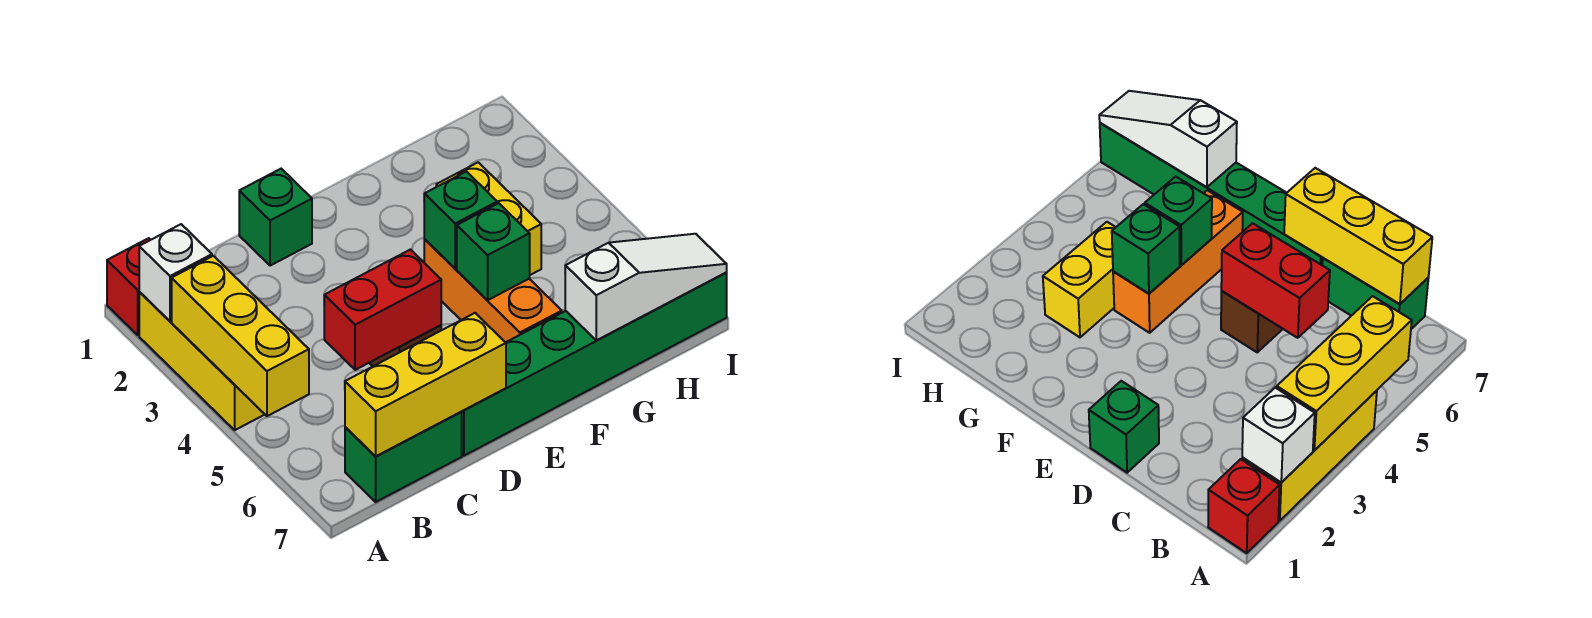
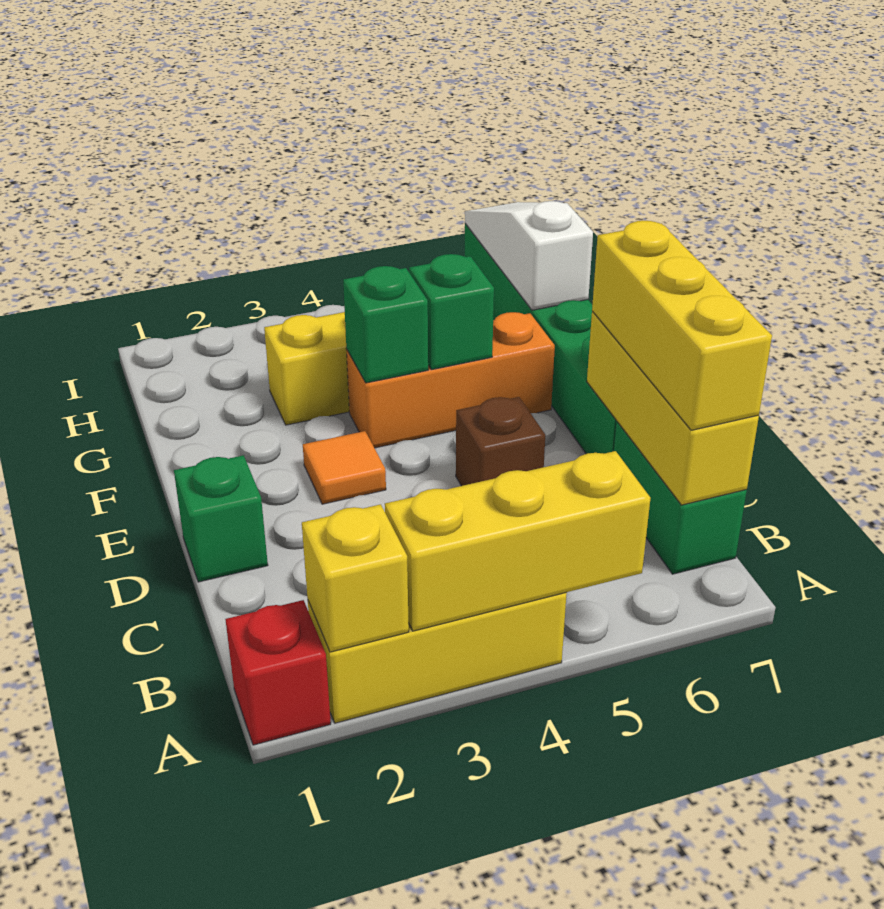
white brick A2 level 2 -> yellow brick A2 level 2
none -> yellow brick B7:D7 level 3
red brick C5:D5 level 2 -> none
none -> orange tile E3 level 1

